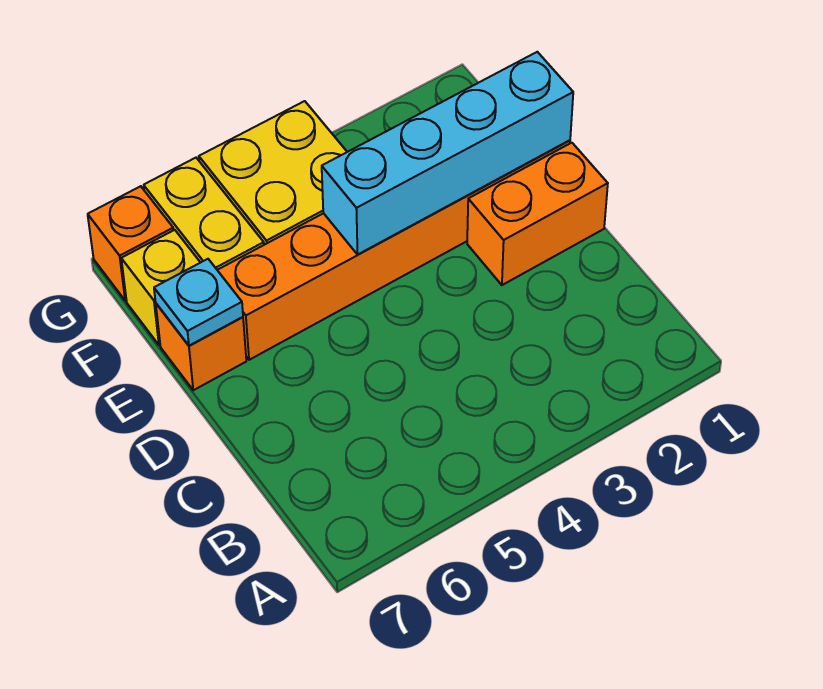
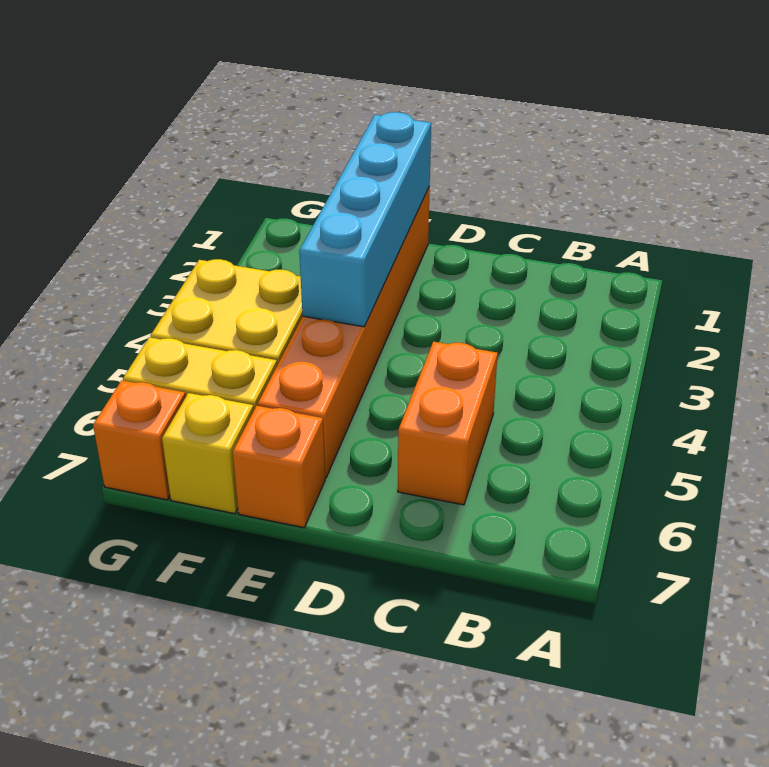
orange brick D1:D2 level 1 -> orange brick C5:C6 level 1
cyan plate E7 level 2 -> none

